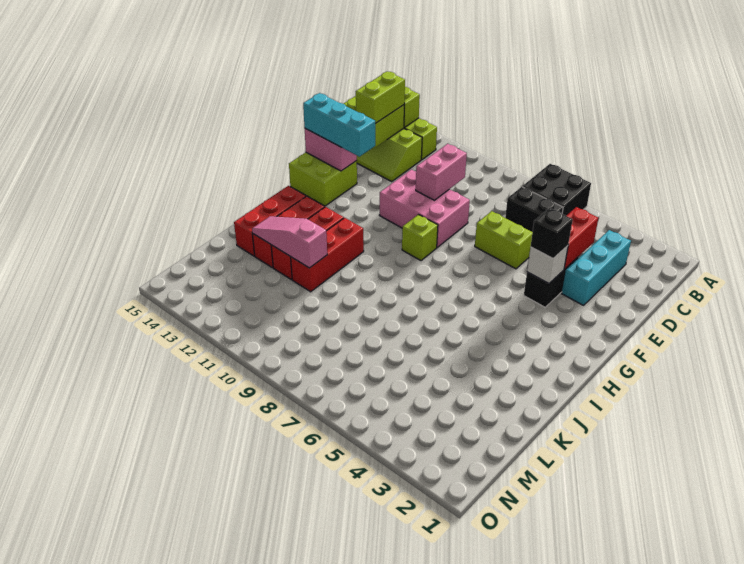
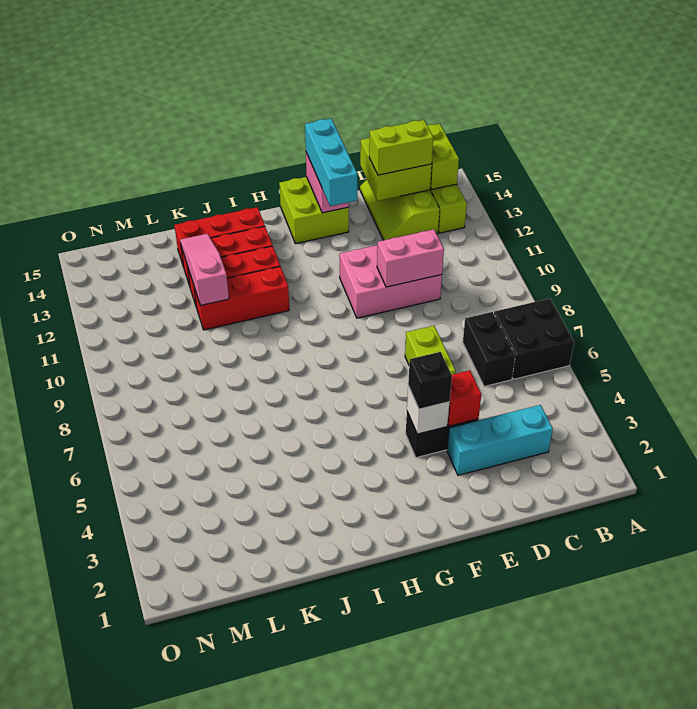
red brick D4:E4 level 2 -> red brick E4 level 2
pink brick E9:F11 level 1 -> pink brick D10:F11 level 1
lime brick G9 level 1 -> none

